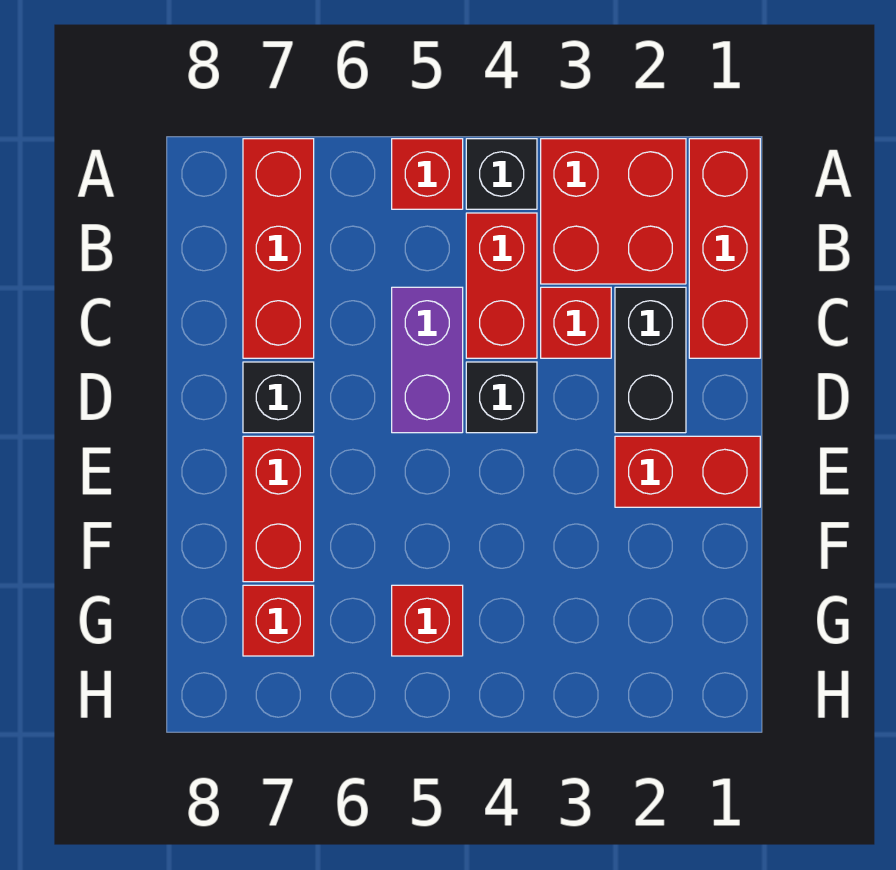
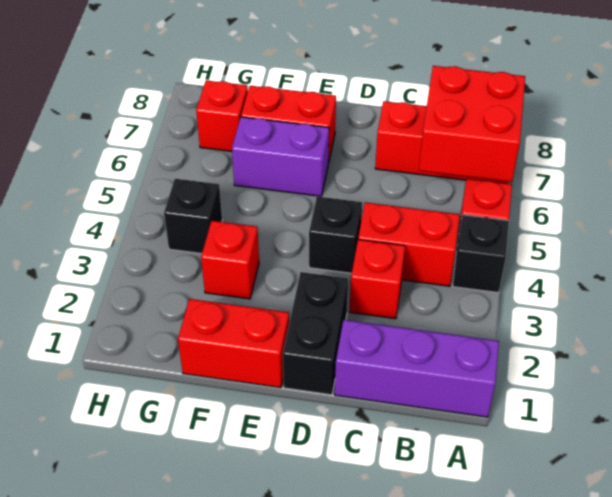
red brick A1:C1 level 1 -> purple brick A1:C1 level 1
red brick A2:B3 level 1 -> red brick A6:B7 level 2
black brick C2:D2 level 1 -> black brick D1:D2 level 1
purple brick C5:D5 level 1 -> purple brick E6:F6 level 1
black brick D7 level 1 -> black brick G4 level 1
red brick E1:E2 level 1 -> red brick E1:F1 level 1
red brick G5 level 1 -> red brick F3 level 1

